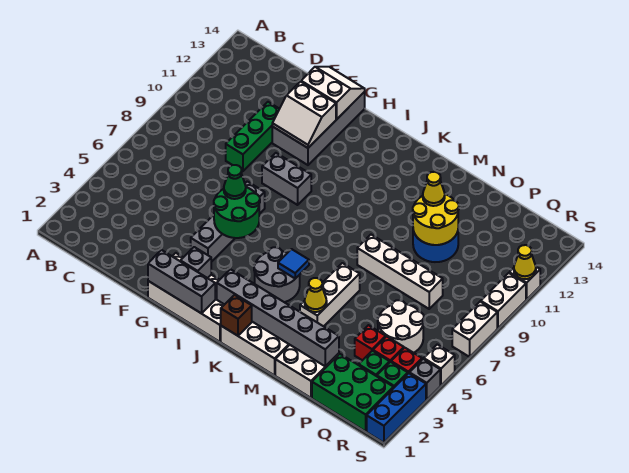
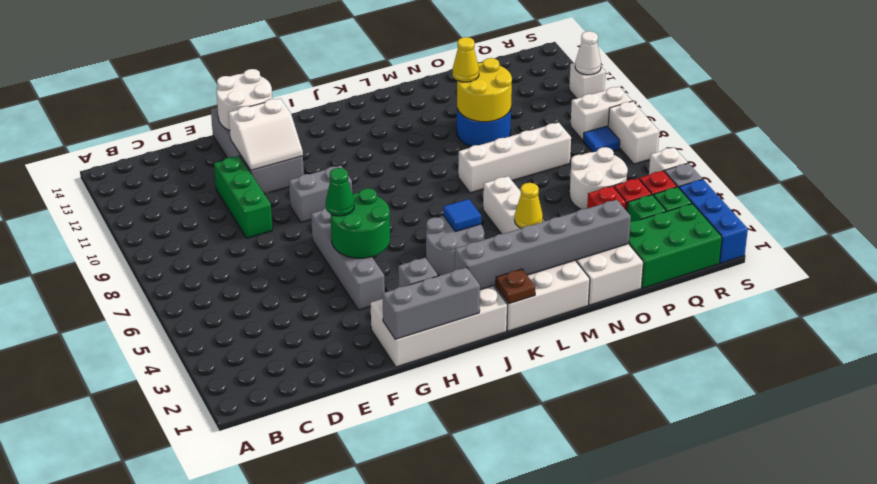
white slope F13:G14 level 2 top 13 -> white round brick F13:G14 level 2
brown brick K1 level 2 -> brown plate K1 level 2
none -> blue tile R8 level 1
white brick S9:S10 level 1 -> white brick R9:S9 level 1
yellow cone S11 level 2 -> white cone S11 level 2

